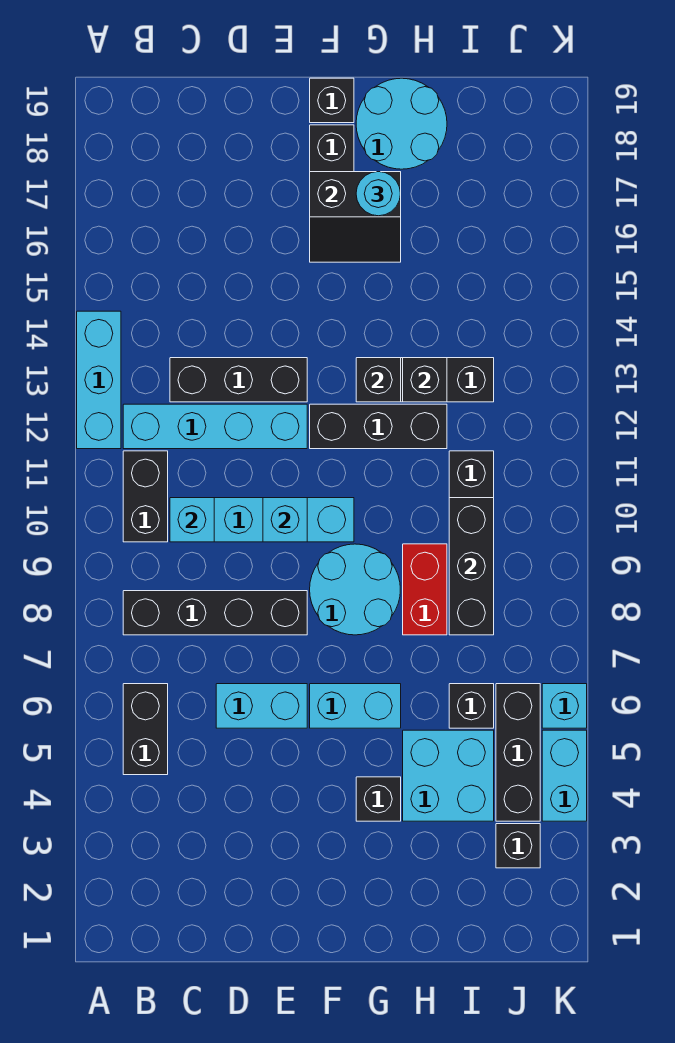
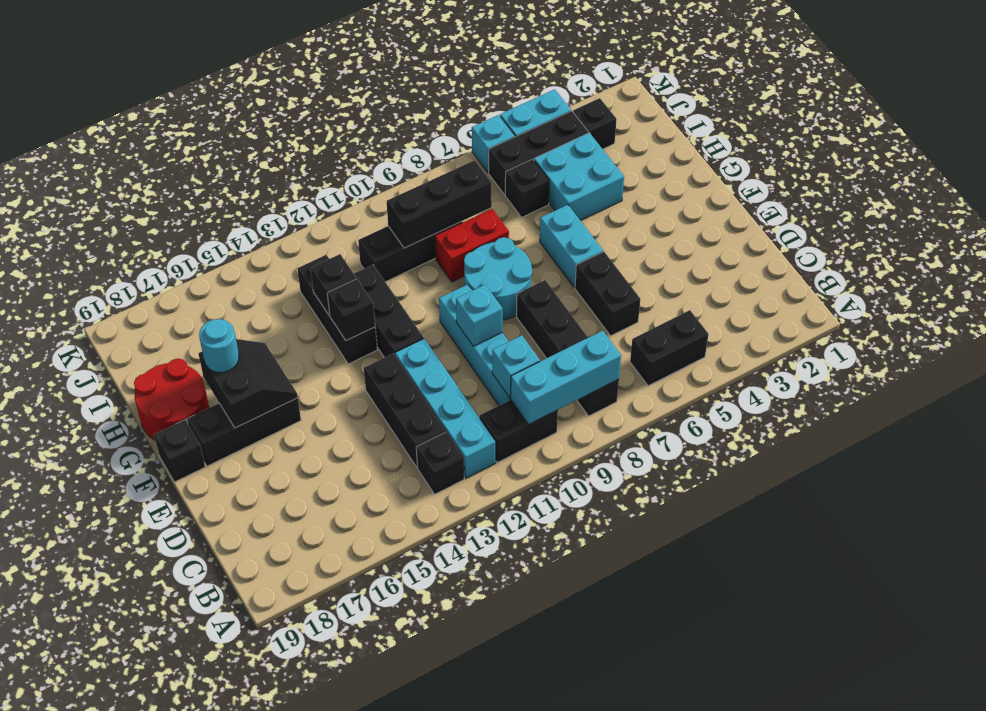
cyan brick A12:A14 level 1 -> cyan brick B8:B10 level 2
cyan brick D6:E6 level 1 -> black brick D6:E6 level 1
black brick G4 level 1 -> black brick B13 level 1
cyan round brick G18:H19 level 1 -> red round brick G18:H19 level 1

